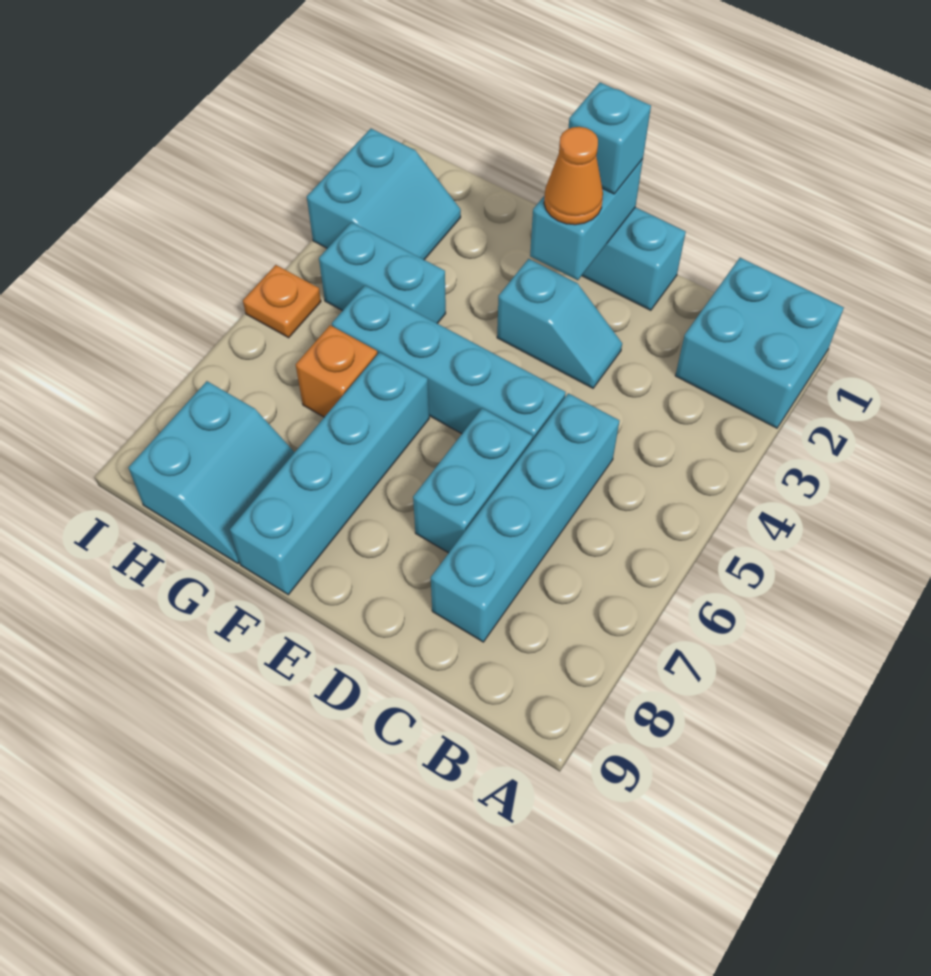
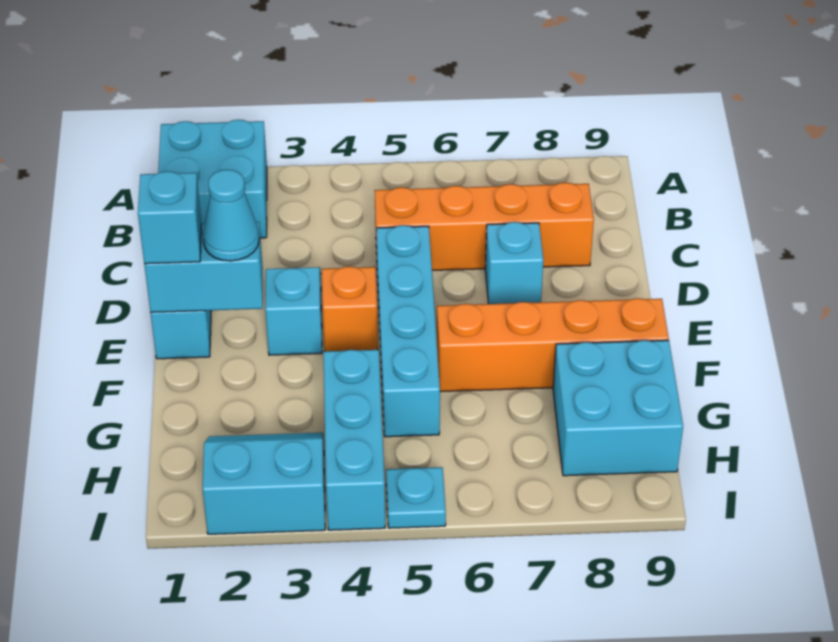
cyan brick C5:C8 level 1 -> orange brick C5:C8 level 1
cyan brick D6:D7 level 1 -> cyan brick D7 level 1
orange cone E2 level 3 -> cyan cone E2 level 3
cyan brick F6:F9 level 1 -> orange brick F6:F9 level 1
cyan brick G4:H4 level 1 -> cyan brick G4:I4 level 1
orange brick G6 level 1 -> orange brick E4 level 1
cyan slope G8:H9 level 1 top H -> cyan brick G8:H9 level 1
orange plate I5 level 1 -> cyan plate I5 level 1

